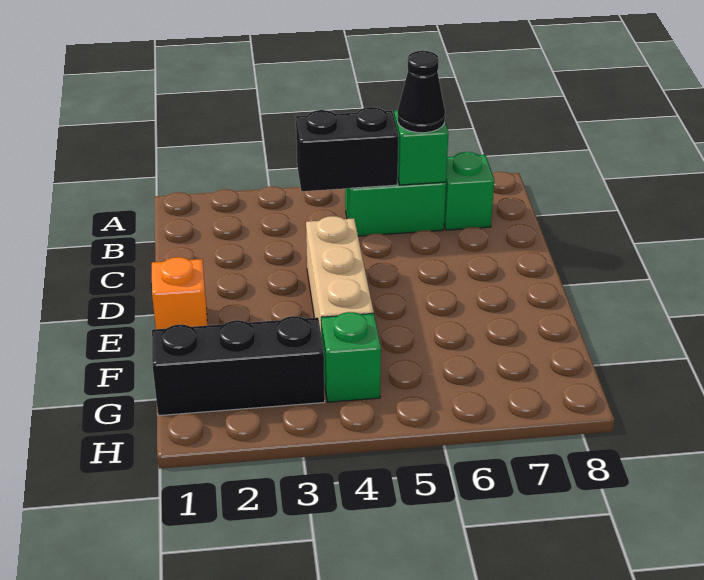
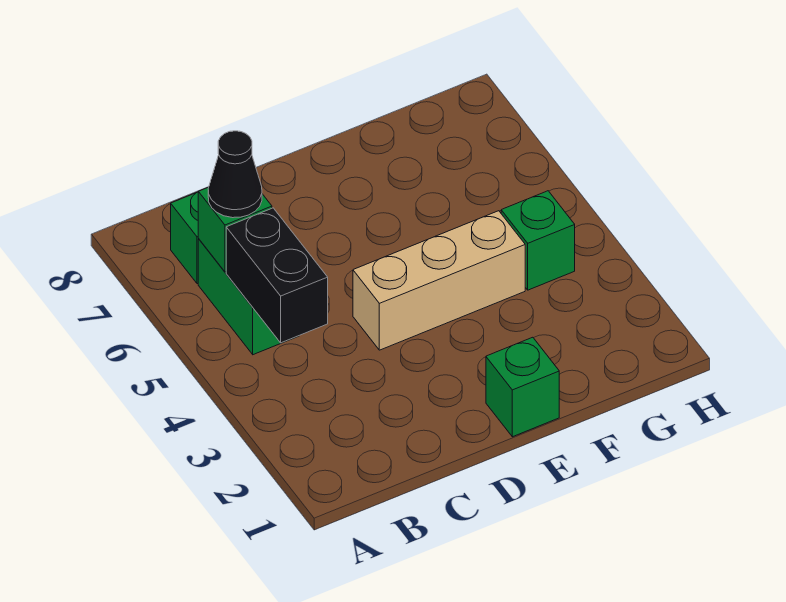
orange brick E1 level 1 -> green brick E1 level 1
black brick G1:G3 level 1 -> none

